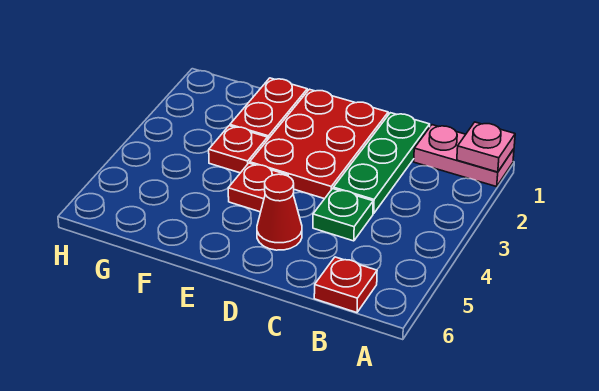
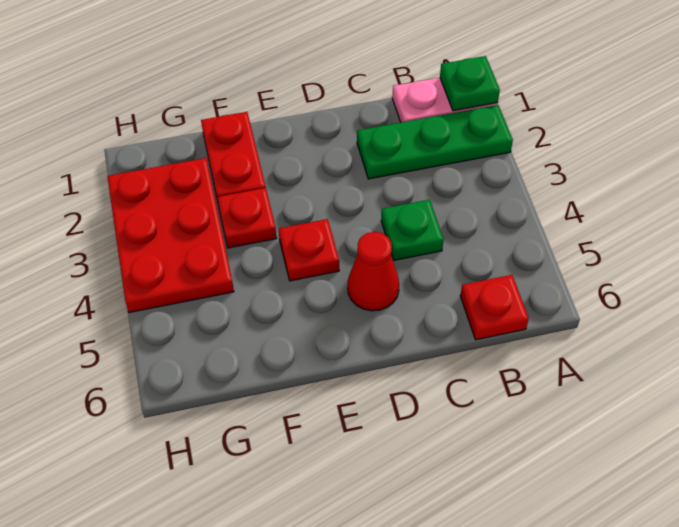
pink plate A1 level 2 -> green plate A1 level 2
green plate C1:C3 level 1 -> green plate A2:C2 level 1
red plate D1:E3 level 1 -> red plate G2:H4 level 1

